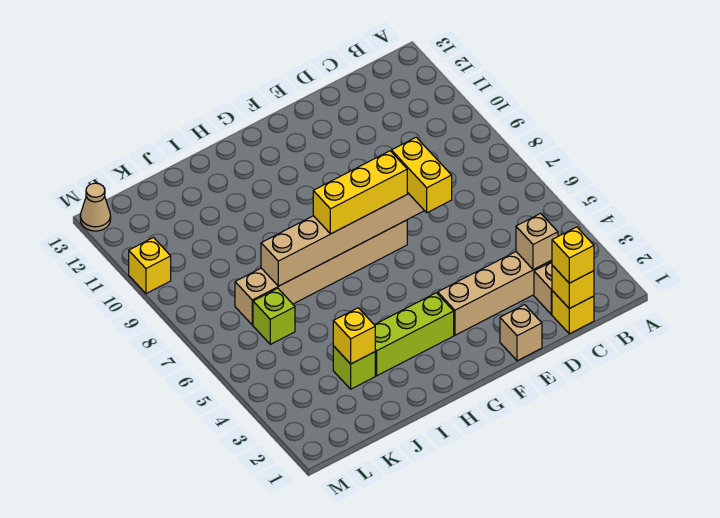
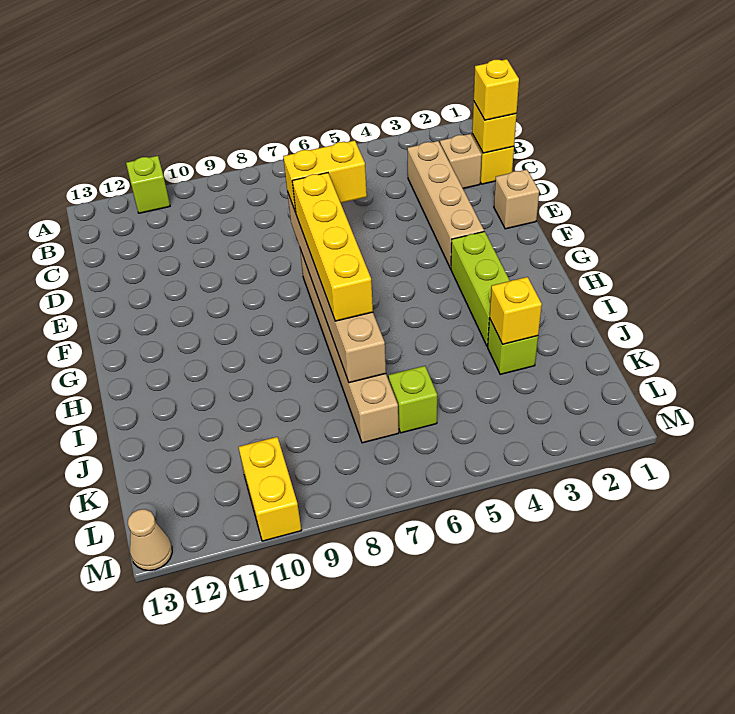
none -> lime brick A11 level 1
tan brick C3 level 2 -> none
yellow brick F7:H7 level 3 -> yellow brick F7:I7 level 3
yellow brick M10 level 1 -> yellow brick L10:M10 level 1

